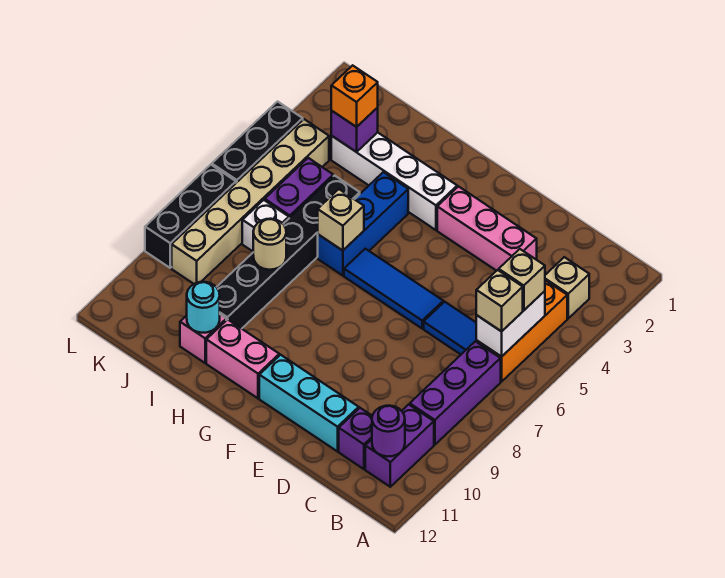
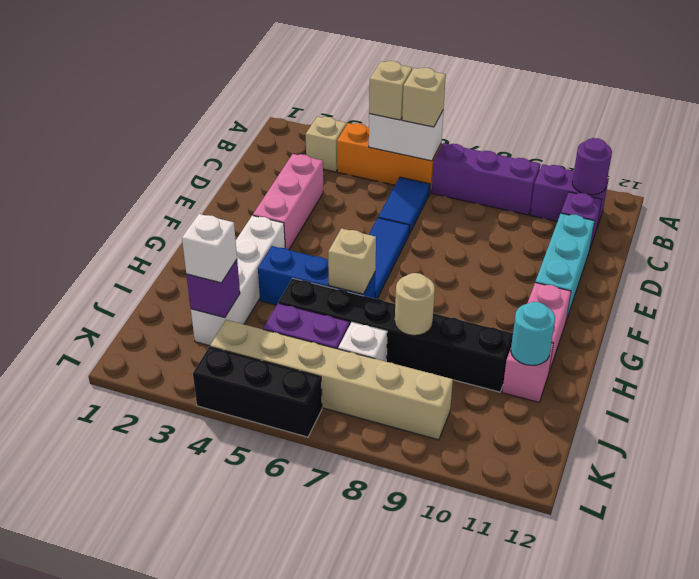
orange brick J3 level 3 -> white brick J3 level 3
black brick L7:L9 level 1 -> none

